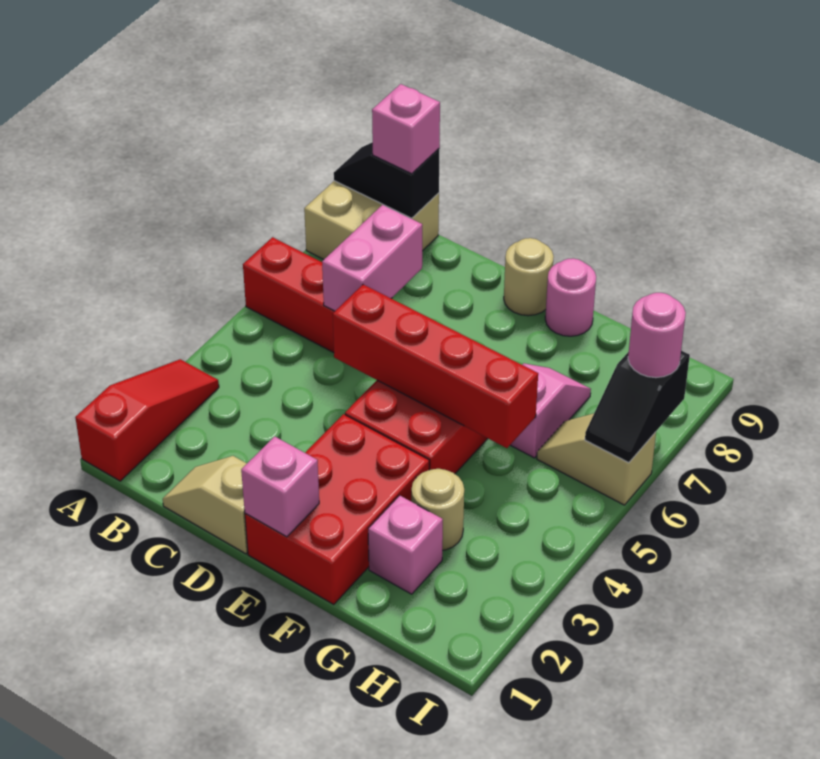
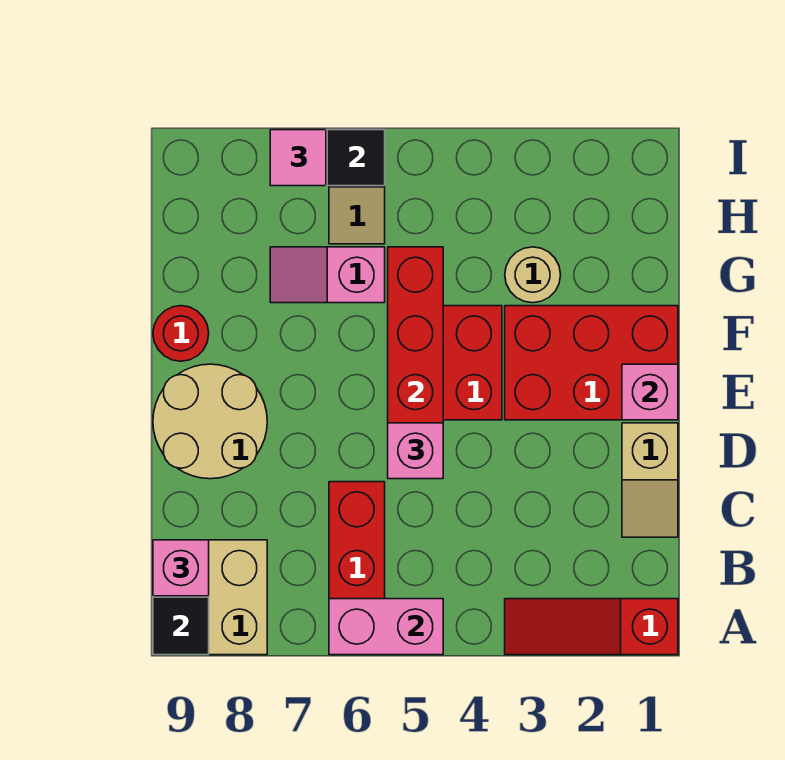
pink brick C6:C7 level 2 -> pink brick A5:A6 level 2
tan round brick E9 level 1 -> tan round brick D8:E9 level 1
pink round brick F9 level 1 -> red round brick F9 level 1
pink brick G2 level 1 -> pink brick D5 level 3
pink round brick I7 level 3 -> pink tile I7 level 3

